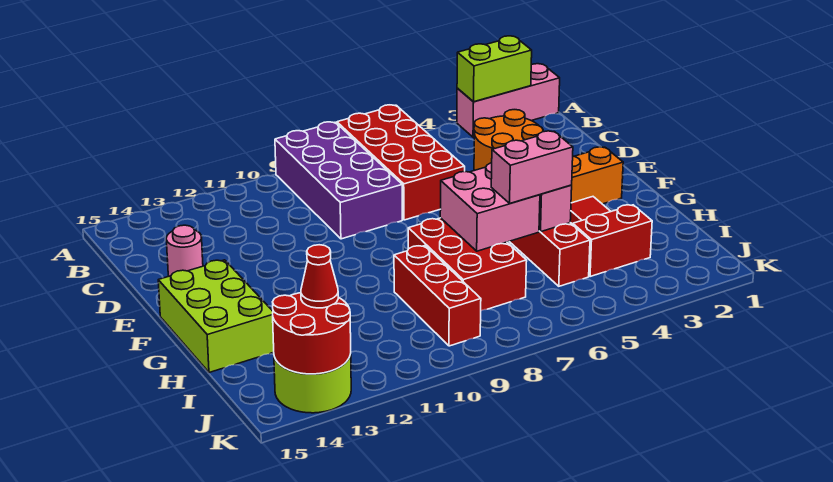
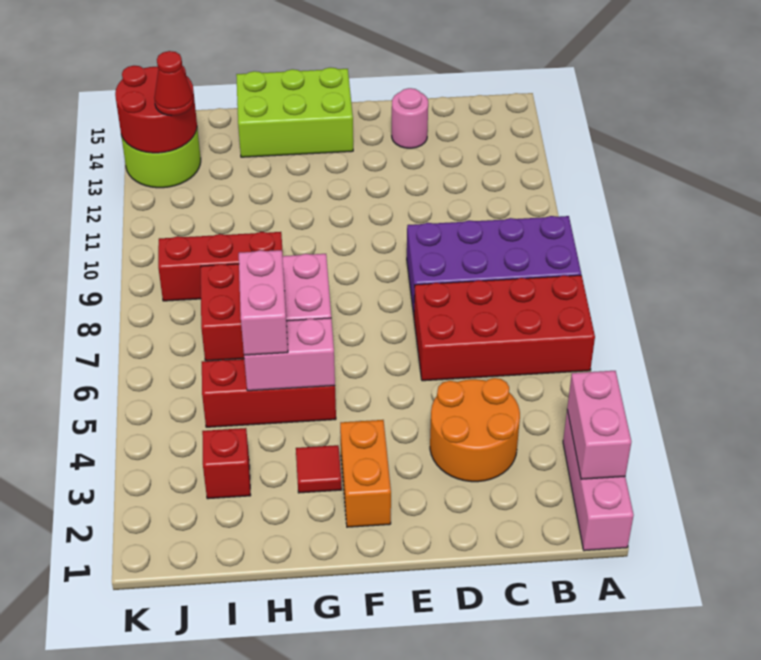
lime brick A2:A3 level 2 -> pink brick A2:A3 level 2
red brick I3:I4 level 1 -> red brick I3 level 1

